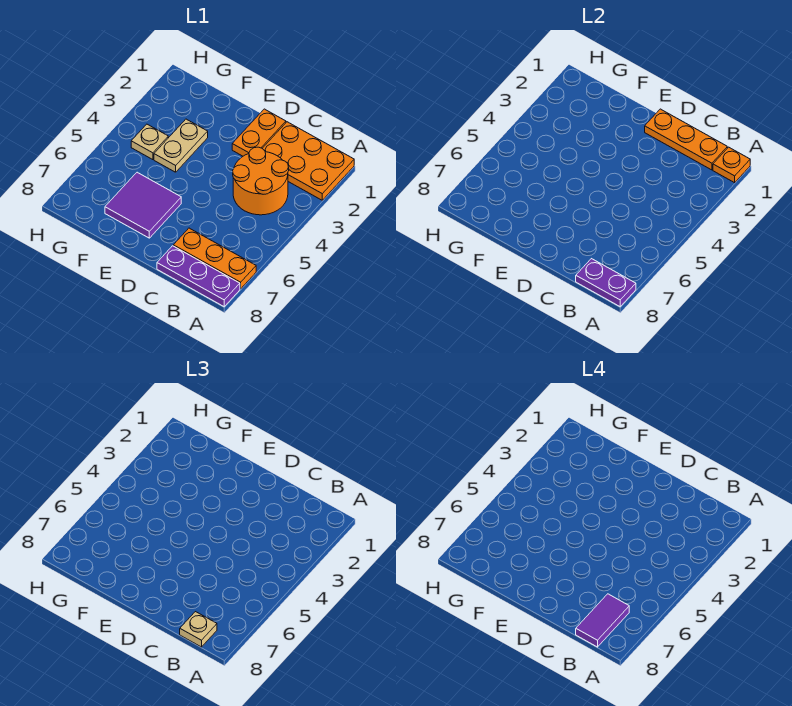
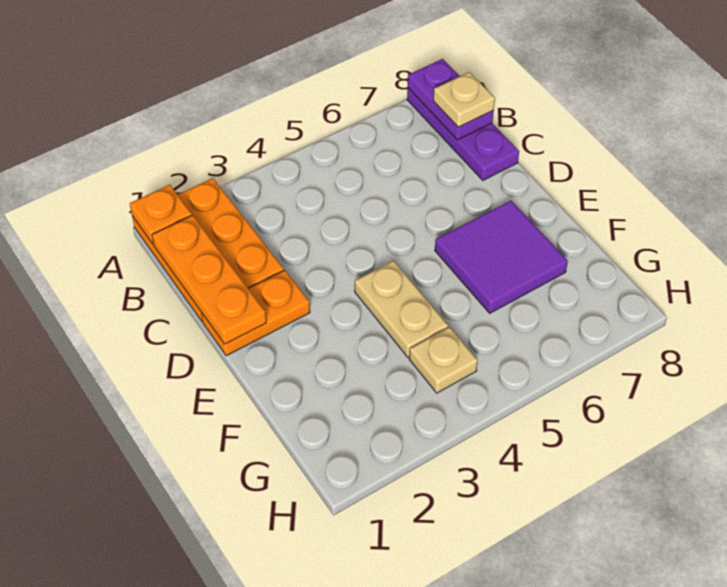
orange plate A7:C7 level 1 -> none
orange round brick B3:C4 level 1 -> none
purple tile B7:B8 level 4 -> none
tan plate F3:F4 level 1 -> tan plate E4:F4 level 1

